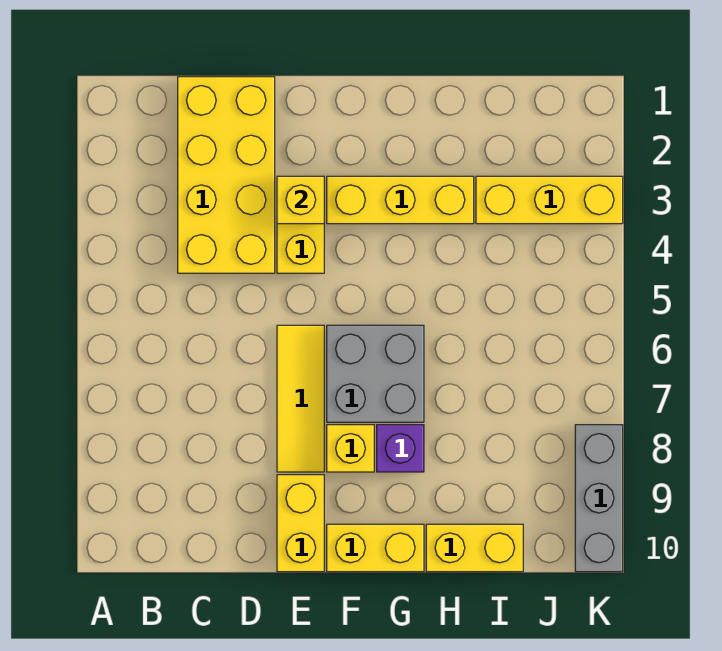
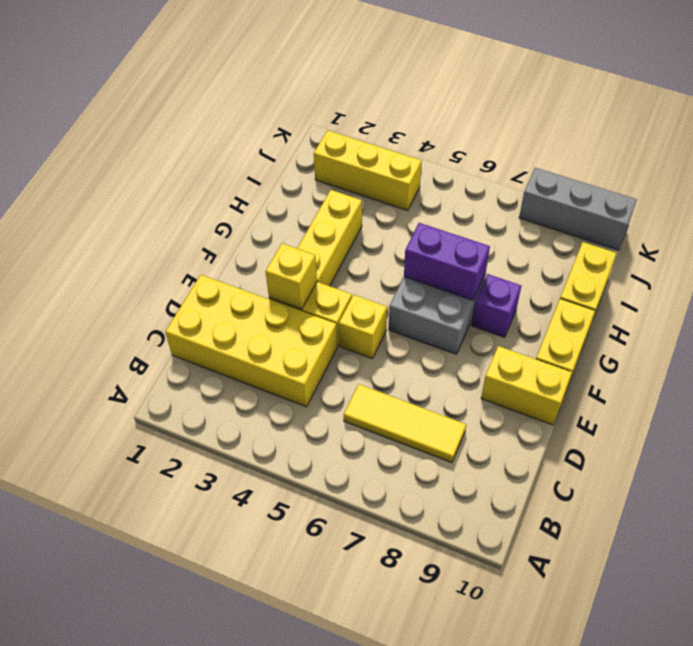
yellow tile E6:E8 level 1 -> yellow tile C6:C8 level 1
yellow brick F8 level 1 -> yellow brick E5 level 1
none -> purple brick G6:G7 level 2
yellow brick I3:K3 level 1 -> yellow brick J2:J4 level 1

